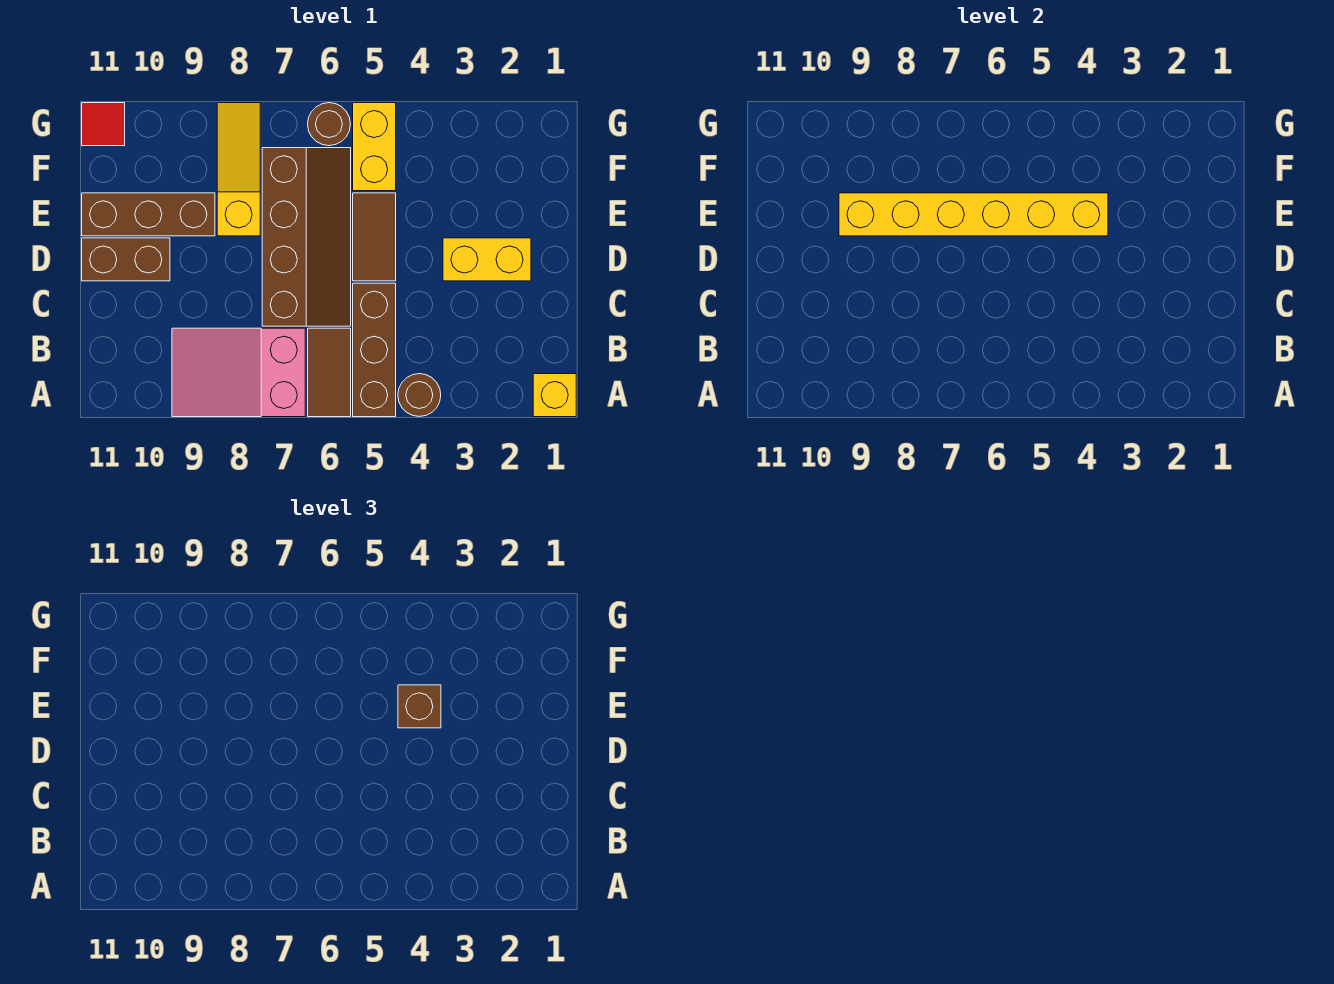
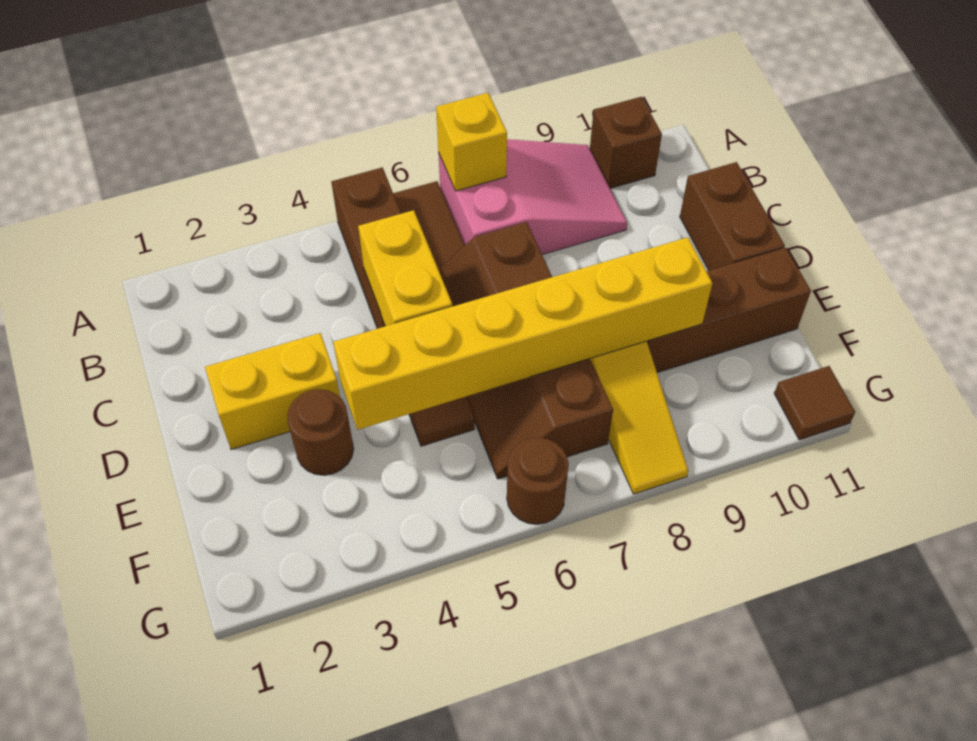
yellow brick A1 level 1 -> yellow brick A7 level 2
brown round brick A4 level 1 -> brown round brick E3 level 1
brown brick D10:D11 level 1 -> brown brick C11:D11 level 1
brown brick E4 level 3 -> brown brick A10 level 1
yellow brick F5:G5 level 1 -> yellow brick C5:D5 level 2
red tile G11 level 1 -> brown tile G11 level 1

